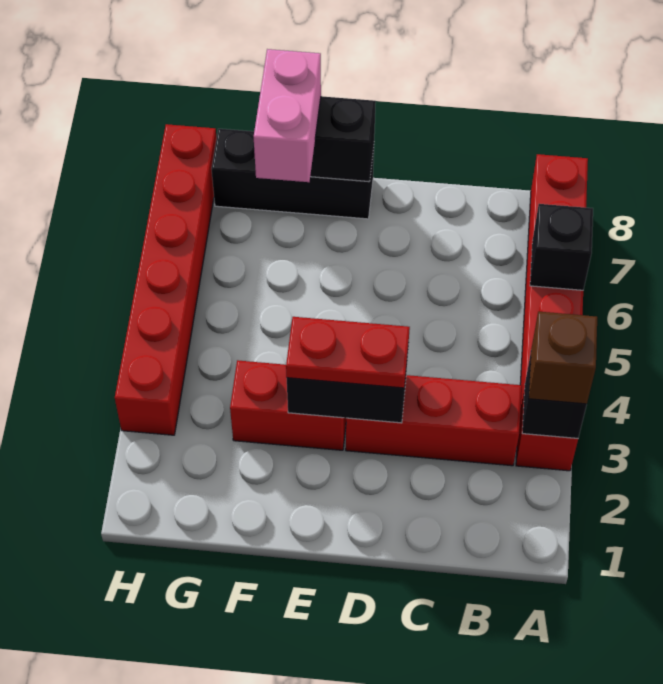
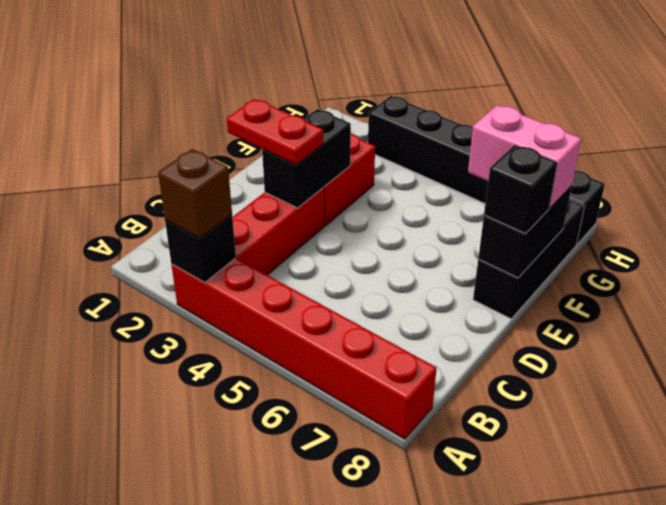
black brick A6 level 2 -> black brick E8 level 3
red plate D3:E3 level 3 -> red plate D2:D3 level 3
red brick H3:H8 level 1 -> black brick H3:H8 level 1

